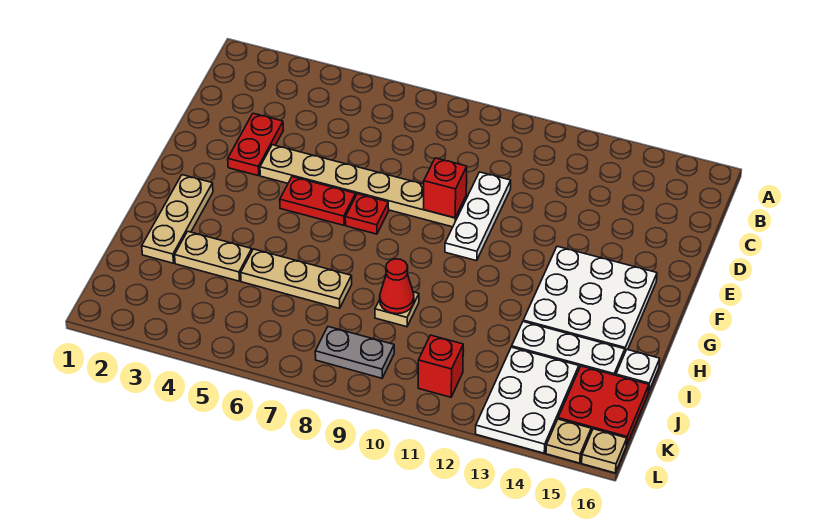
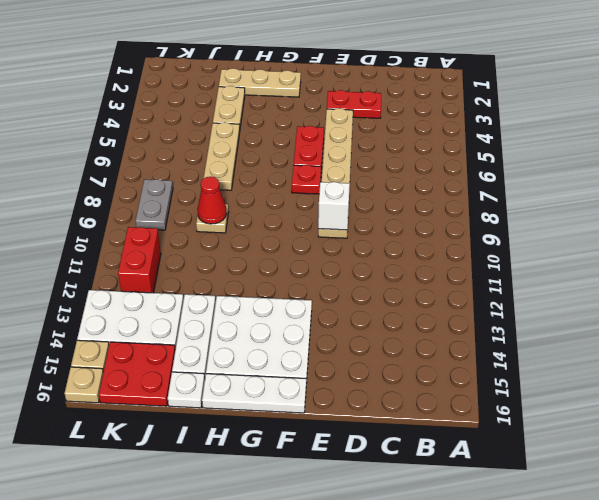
white plate D10:F10 level 1 -> white plate F16:H16 level 1
red brick E9 level 2 -> white brick E9 level 2
red brick K11 level 1 -> red brick K11:K12 level 1

